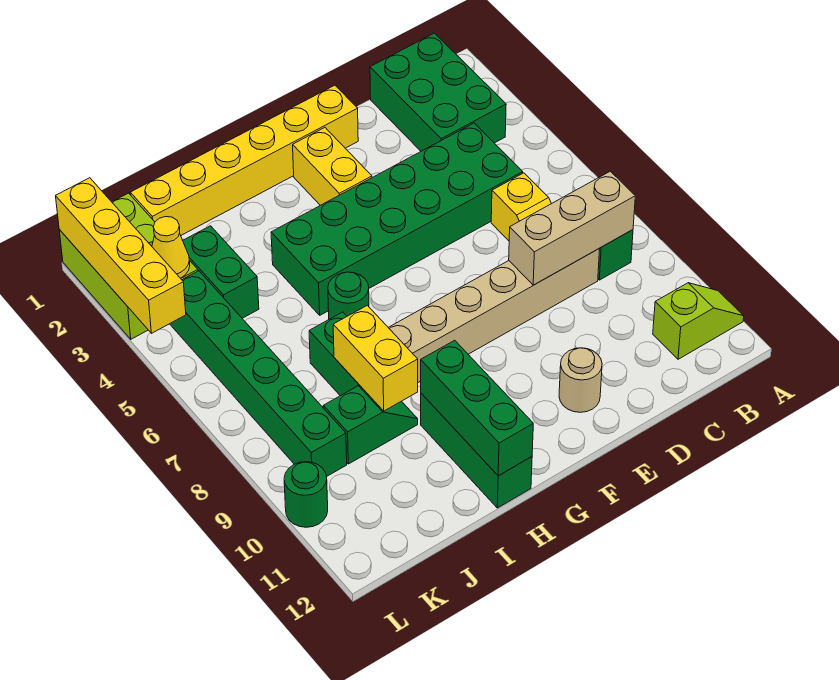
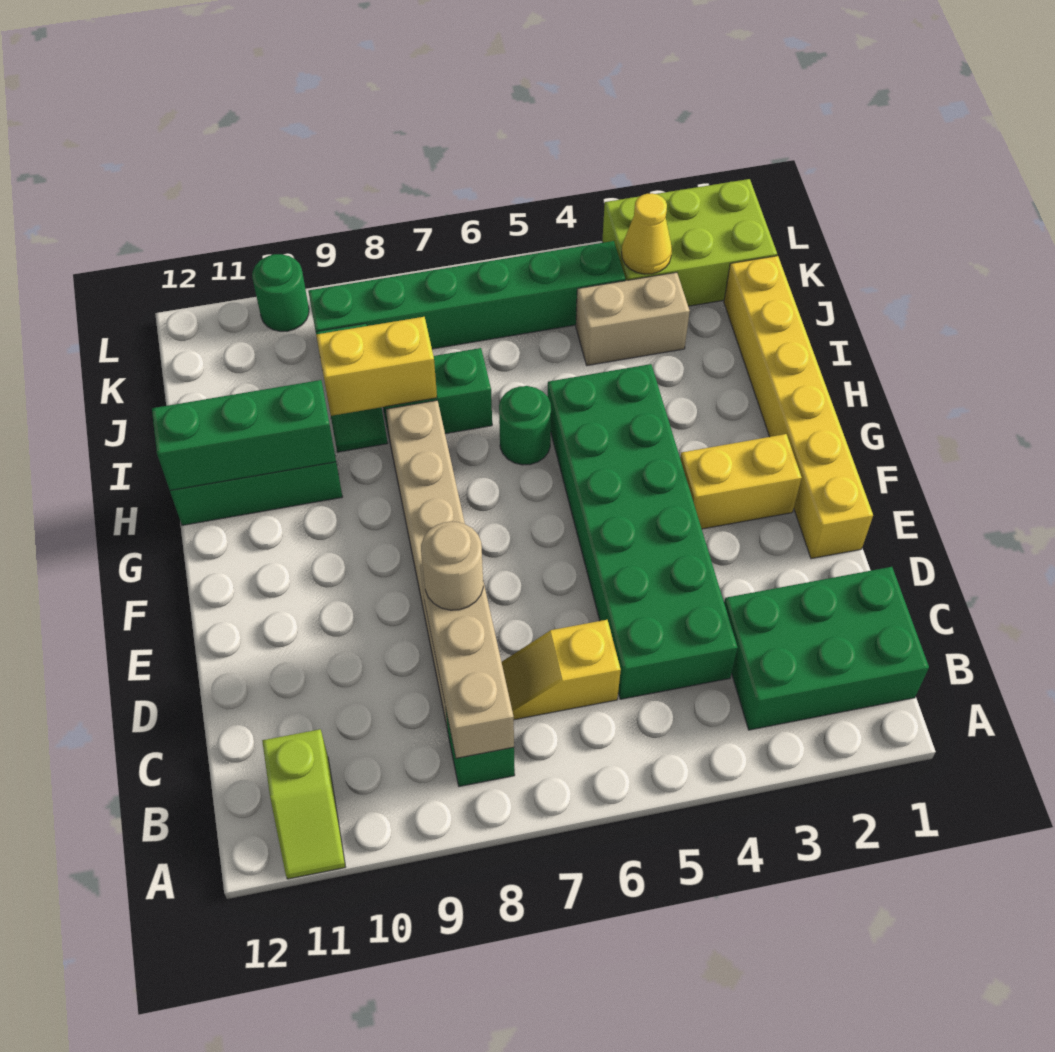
tan round brick E11 level 1 -> tan round brick D8 level 3
green brick J3:J4 level 1 -> tan brick J3:J4 level 1
yellow brick L1:L4 level 2 -> none

